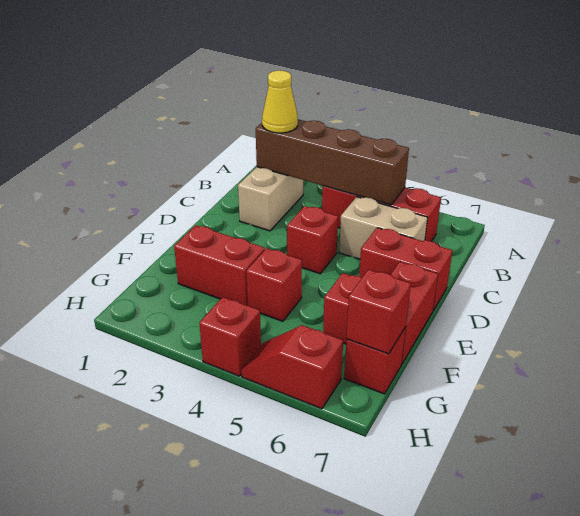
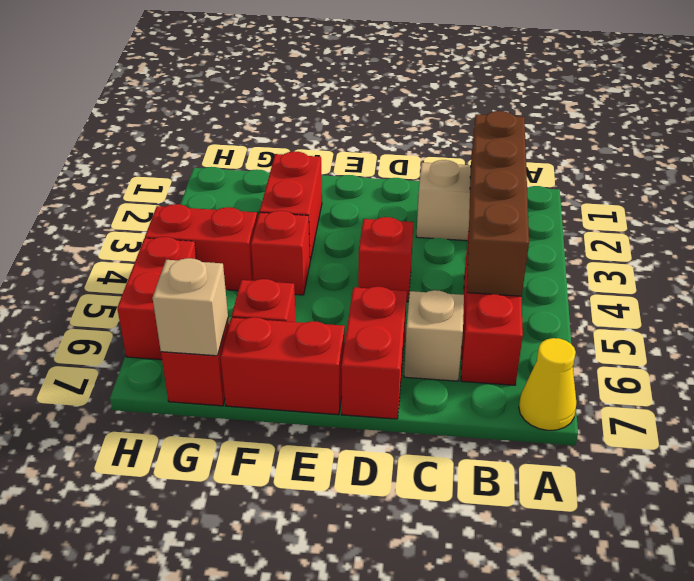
yellow cone B2 level 3 -> yellow cone A7 level 1
tan brick C5:C6 level 1 -> tan brick C6 level 1
red brick G7 level 2 -> tan brick G7 level 2
red brick H4 level 1 -> red brick G4:H4 level 1
red slope H5:H6 level 1 top 6 -> red brick H5:H6 level 1

